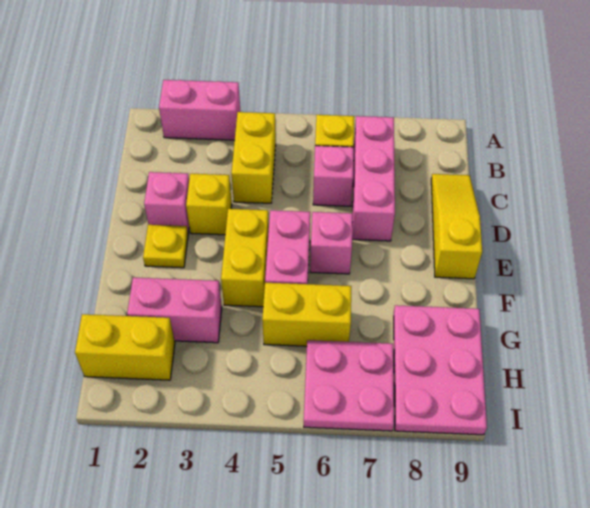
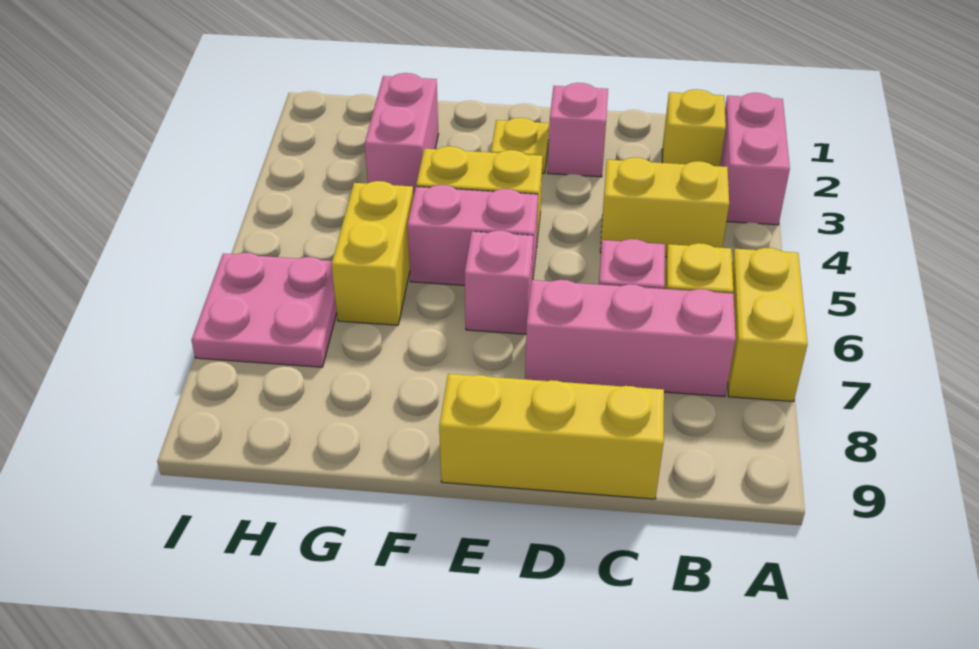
yellow slope C9:E9 level 1 top E -> yellow brick C9:E9 level 1
yellow brick D3 level 1 -> yellow brick B2 level 1
pink plate G8:I9 level 1 -> none
yellow brick H1:H2 level 1 -> yellow brick A6:A7 level 1

